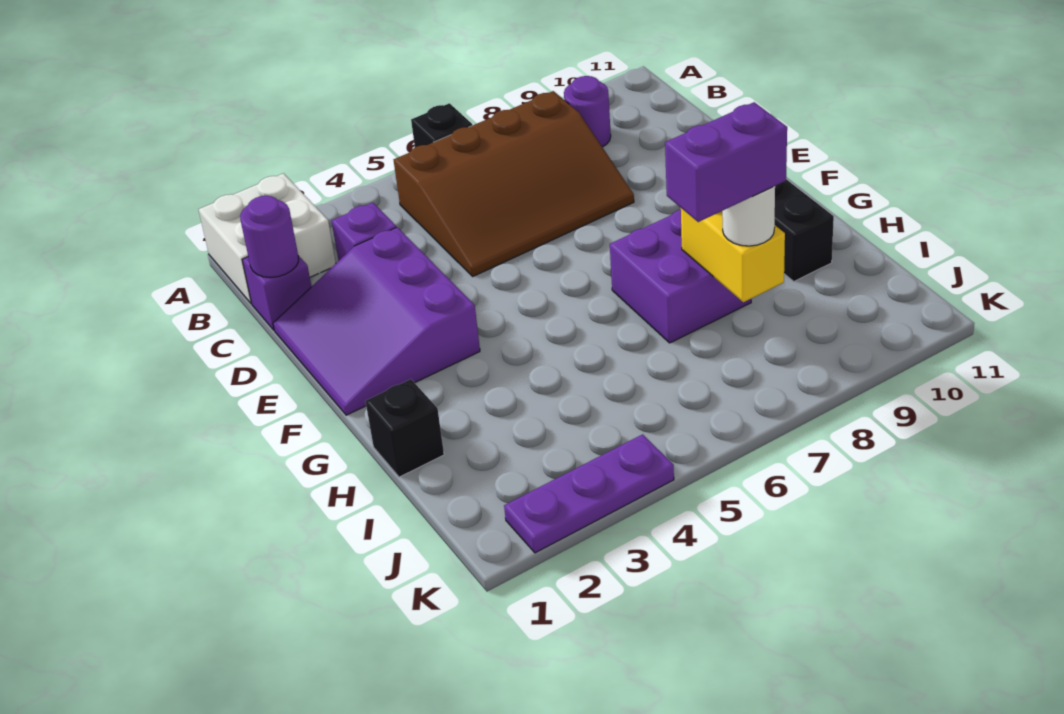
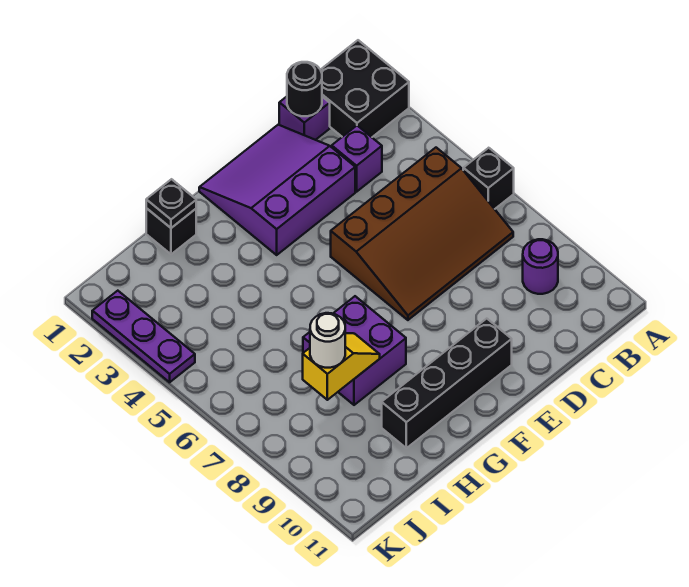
white brick A1:B2 level 1 -> black brick A1:B2 level 1
brown slope B5:D8 level 1 top B -> brown slope B5:E7 level 1 top 5
purple round brick C1 level 2 -> black round brick C1 level 2
none -> black plate H1 level 2
yellow brick H8:I8 level 2 -> yellow slope H8:I8 level 2 top I
purple brick I7:I8 level 4 -> none

